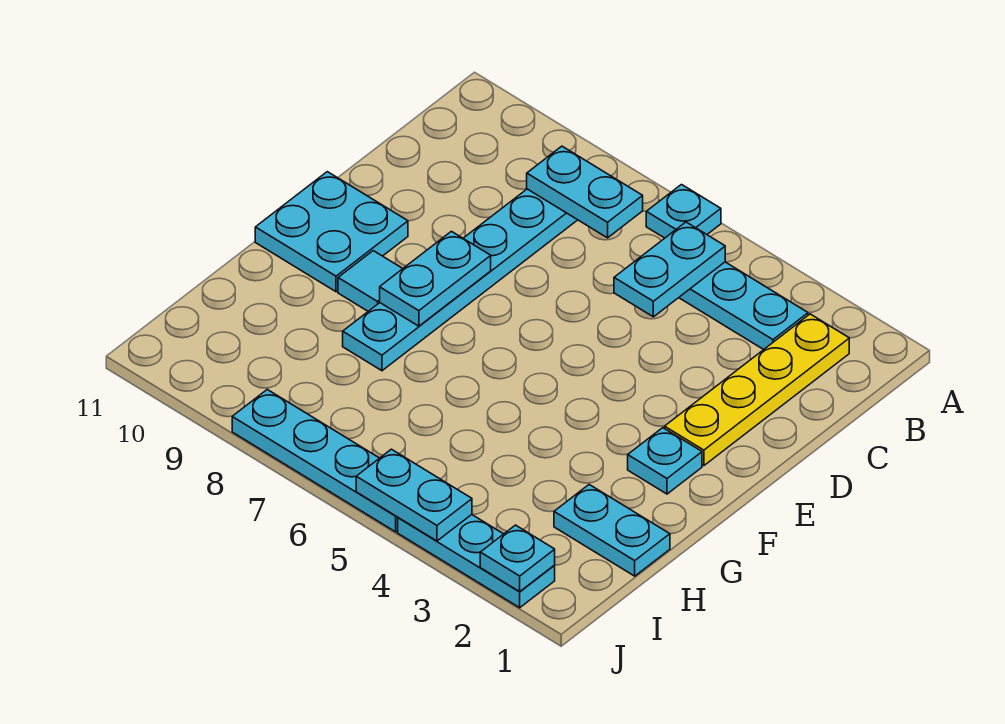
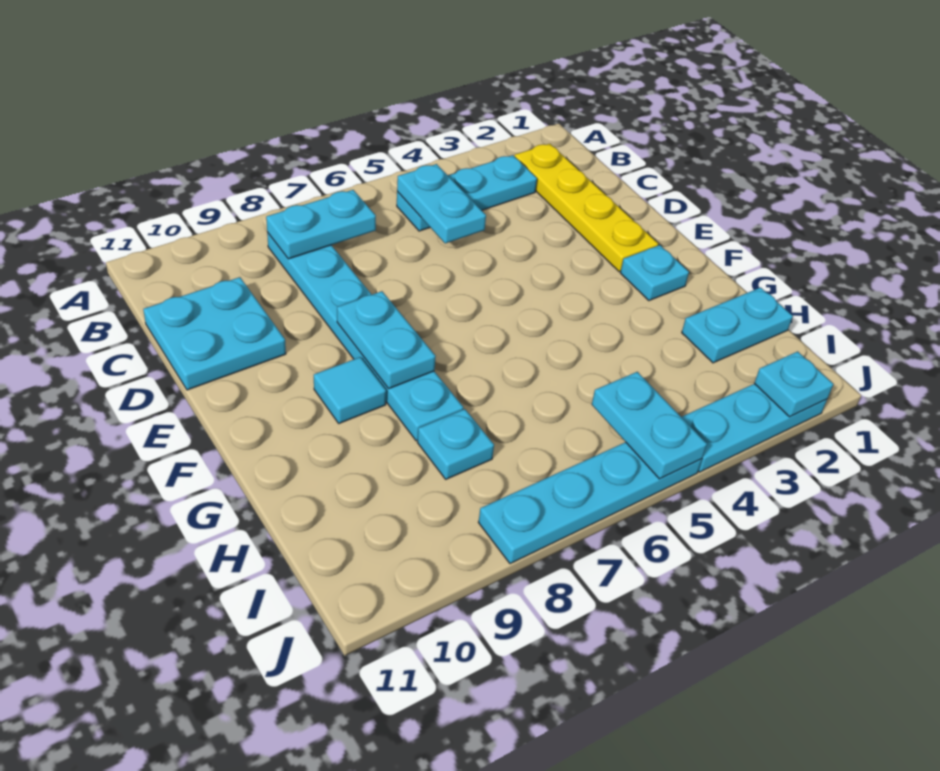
cyan plate A6 level 1 -> cyan plate H8 level 1
cyan plate E10:F11 level 1 -> cyan plate C10:D11 level 1
cyan plate J4:J5 level 2 -> cyan plate I5:J5 level 2

